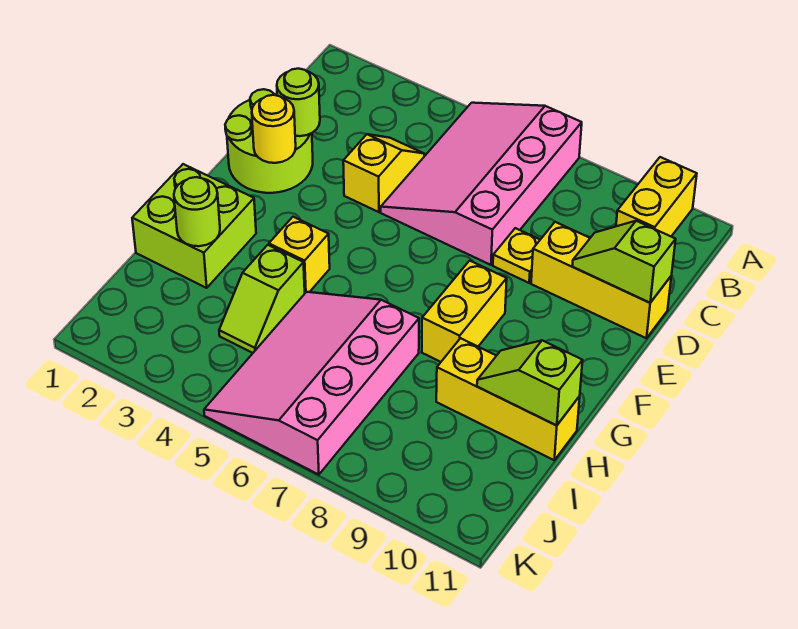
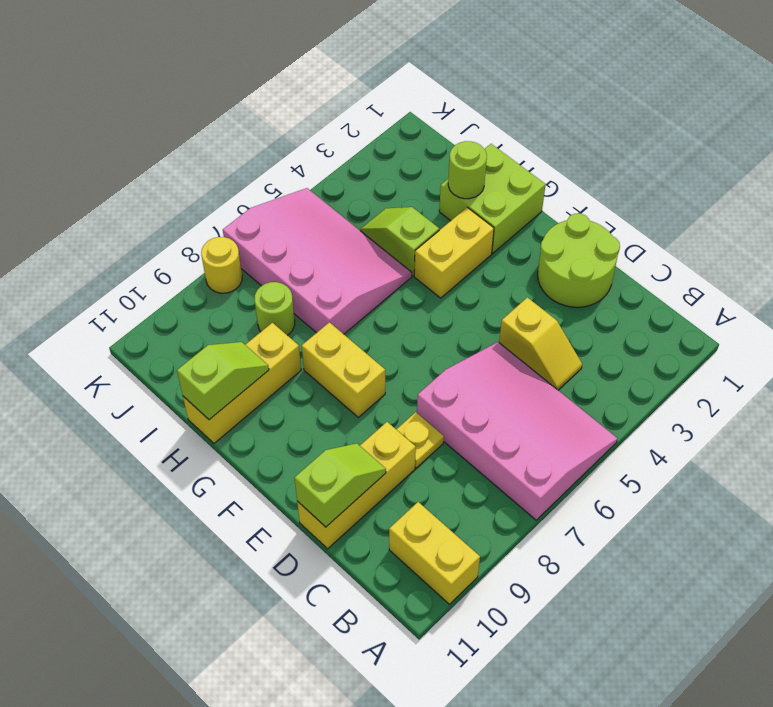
lime round brick D2 level 2 -> lime round brick I8 level 1
yellow round brick E2 level 2 -> yellow round brick K8 level 1
yellow brick G4 level 1 -> yellow brick G3:G4 level 1

